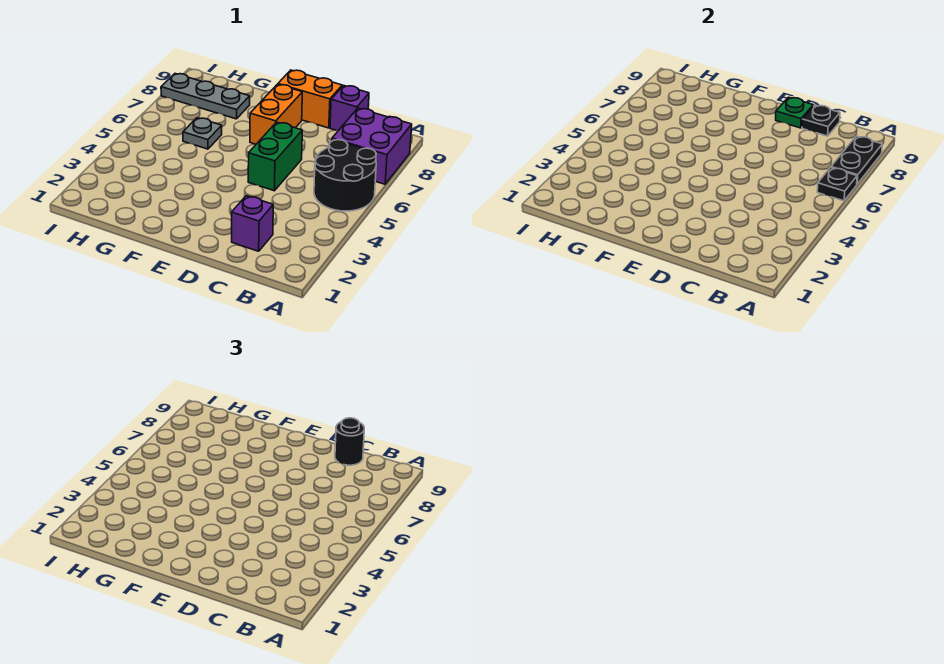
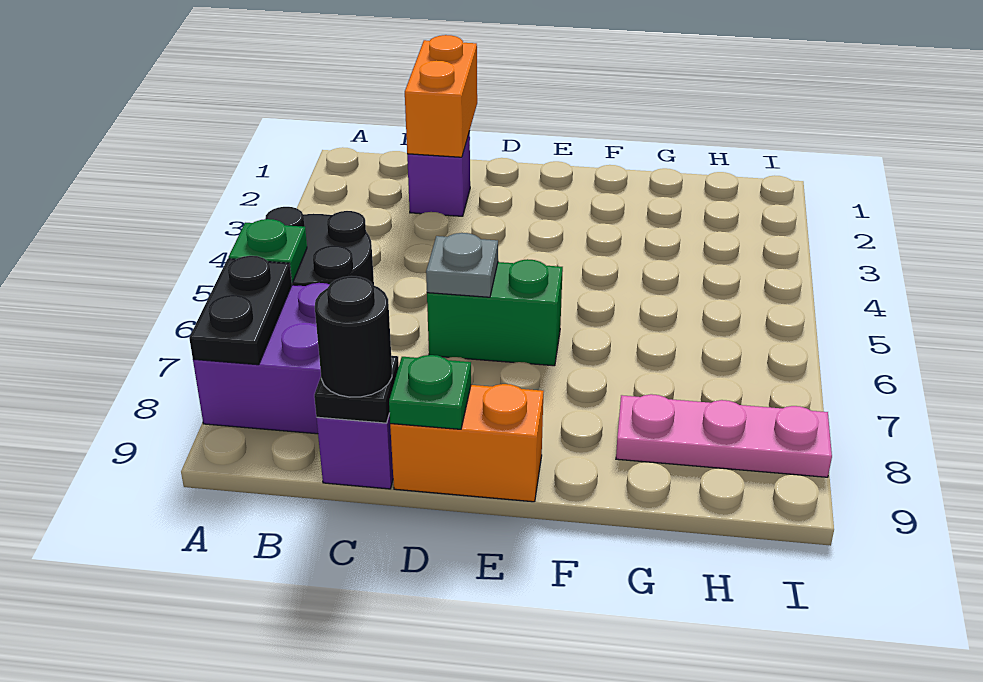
black plate A6 level 2 -> green plate A6 level 2
green brick D5:D6 level 1 -> green brick D6:E6 level 1
orange brick E7:E8 level 1 -> orange brick C1:C2 level 2
grey plate G6 level 1 -> grey plate D6 level 2
grey plate G8:I8 level 1 -> pink plate G8:I8 level 1

